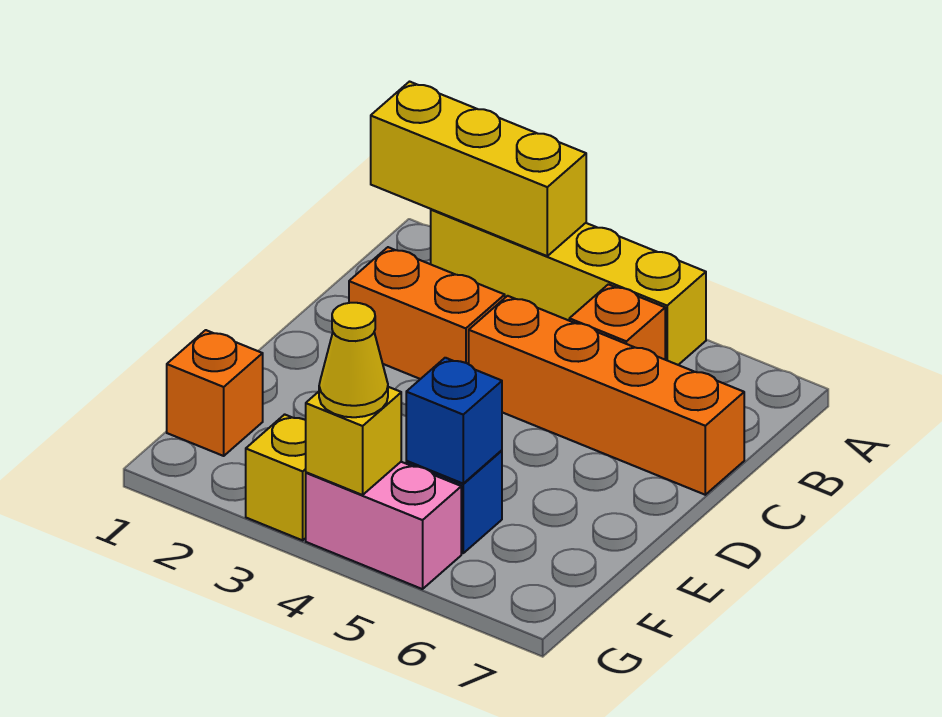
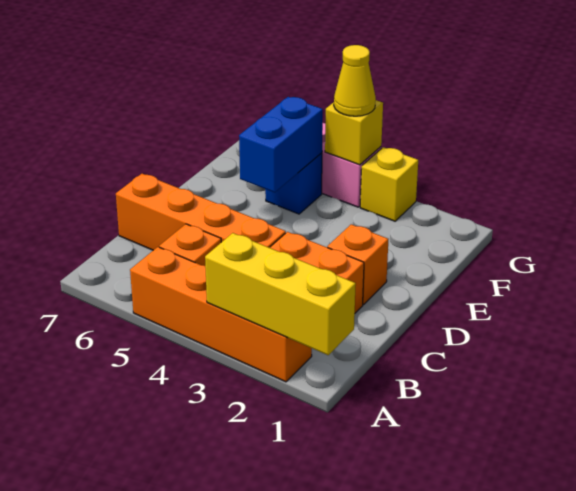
yellow brick A2:A5 level 1 -> orange brick A2:A5 level 1
orange brick F1 level 1 -> orange brick D2 level 1
blue brick F5 level 2 -> blue brick E5:F5 level 2

